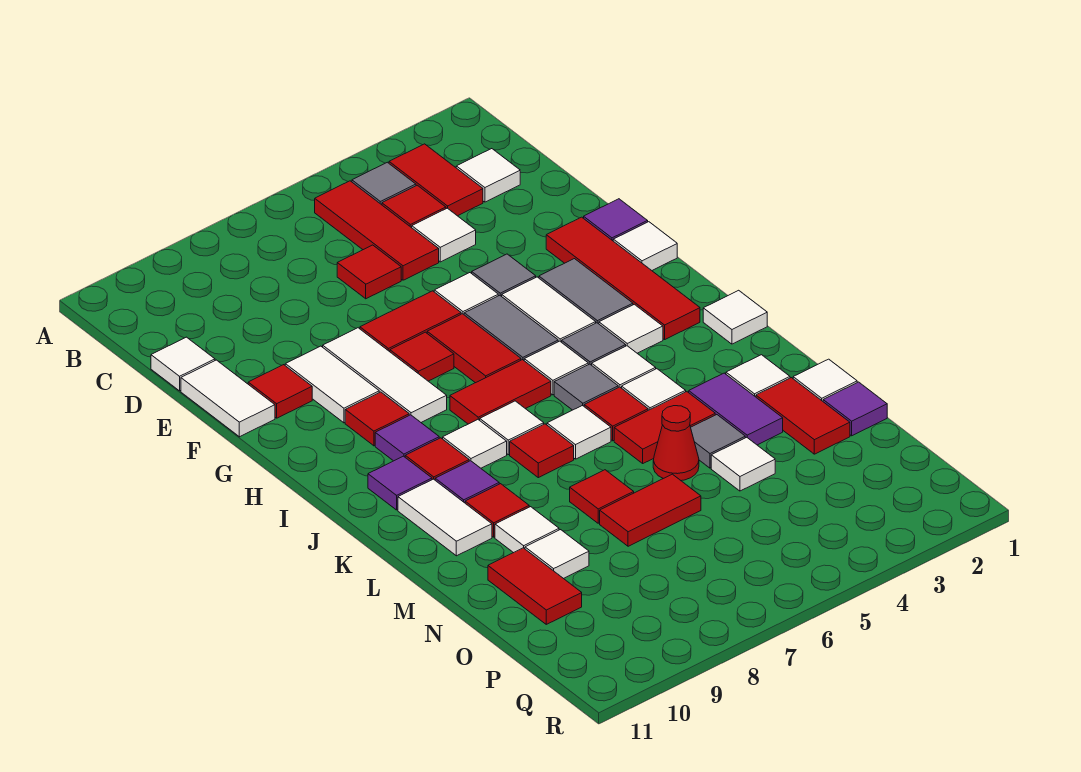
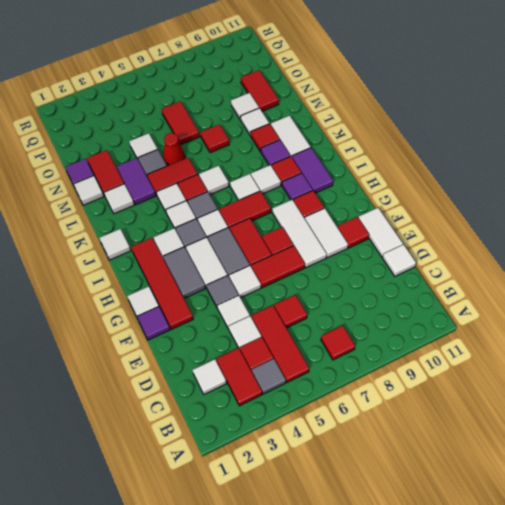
none -> white tile E4 level 1
purple tile J10 level 1 -> purple tile I10:J10 level 1
red tile K7 level 1 -> red tile B7 level 1
red tile N6:N7 level 1 -> red tile N6:O6 level 1

